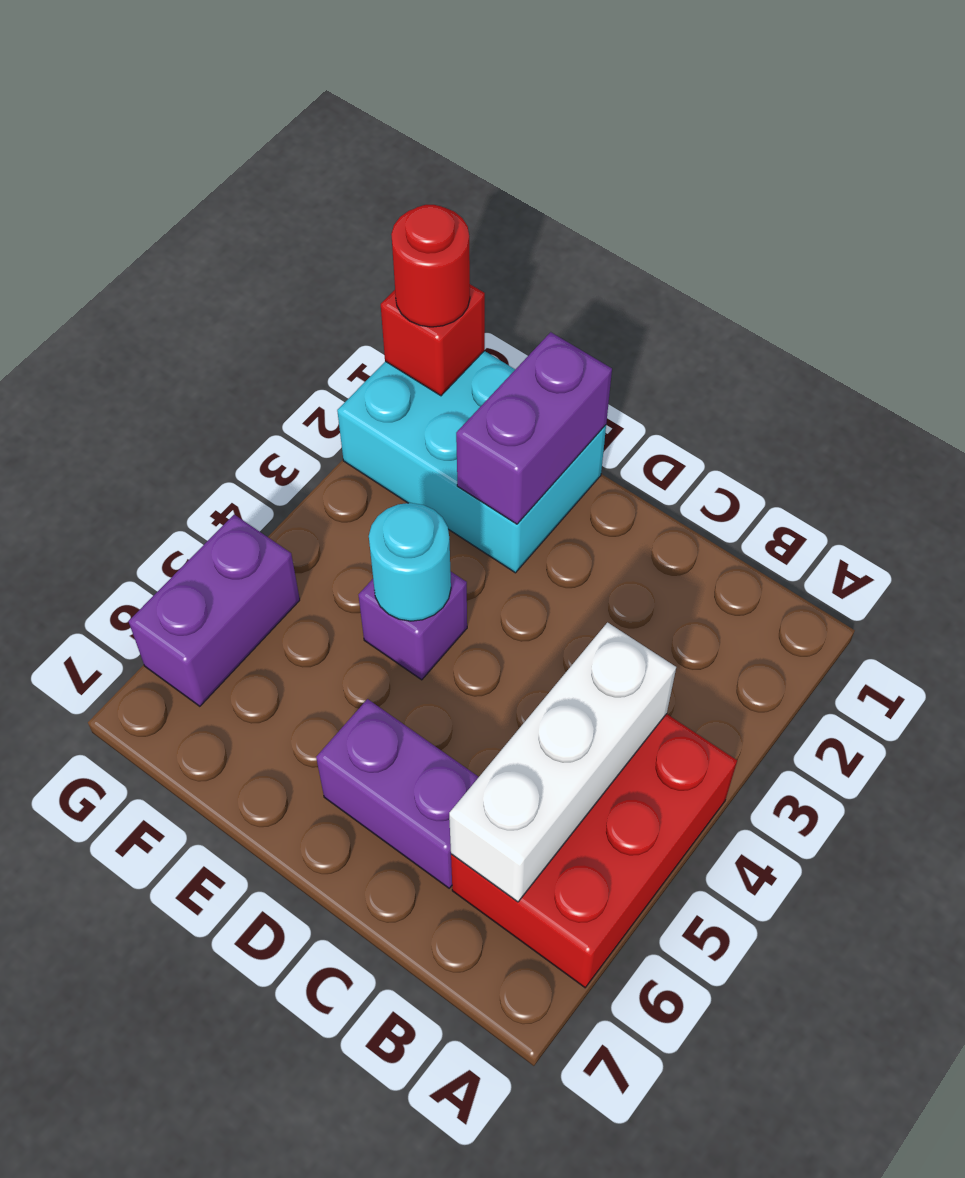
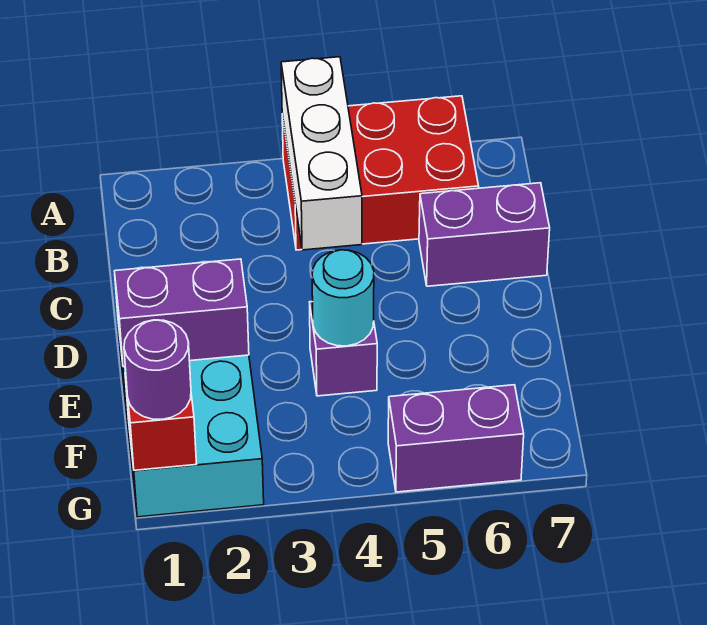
white brick B4:B6 level 2 -> white brick A4:C4 level 2
purple brick C6:D6 level 1 -> purple brick C6:C7 level 1
red round brick G1 level 3 -> purple round brick G1 level 3

